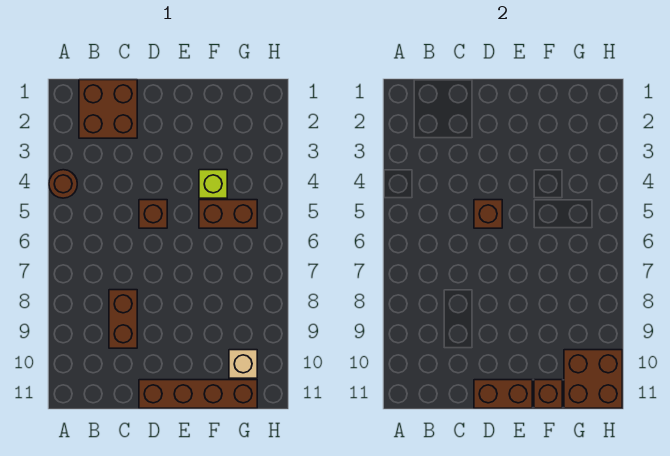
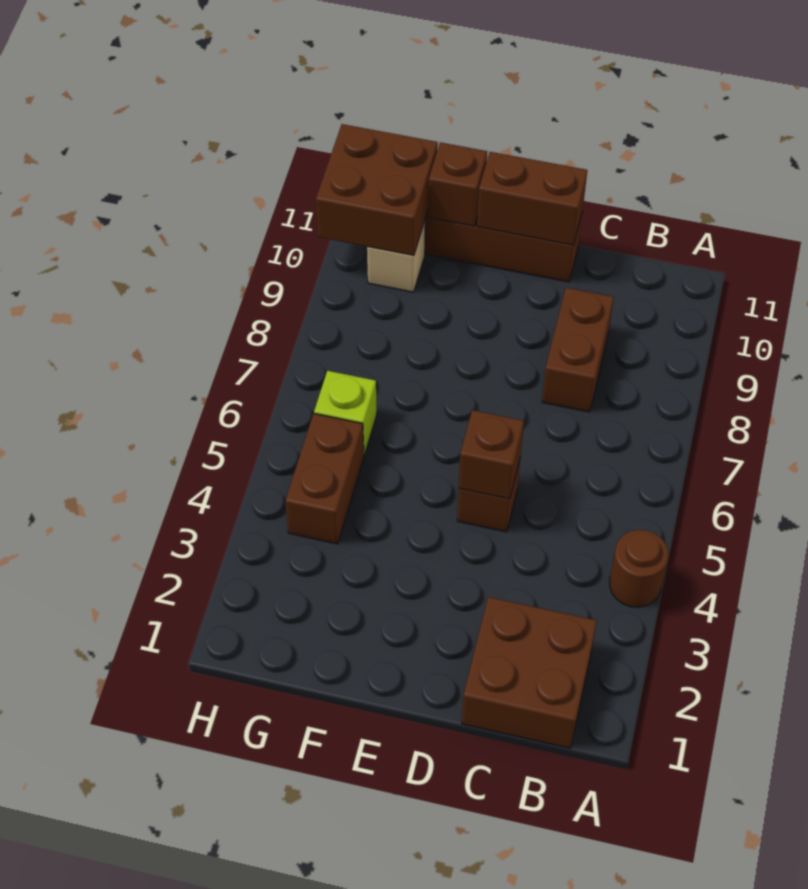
lime brick F4 level 1 -> lime brick G6 level 1
brown brick F5:G5 level 1 -> brown brick G4:G5 level 1

